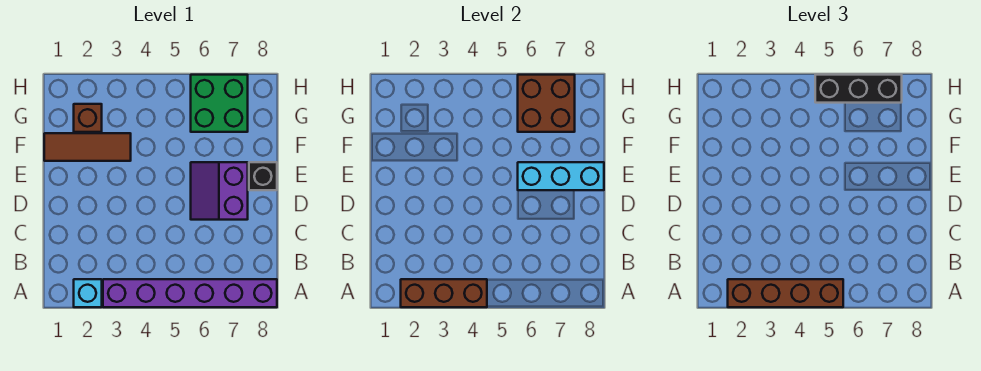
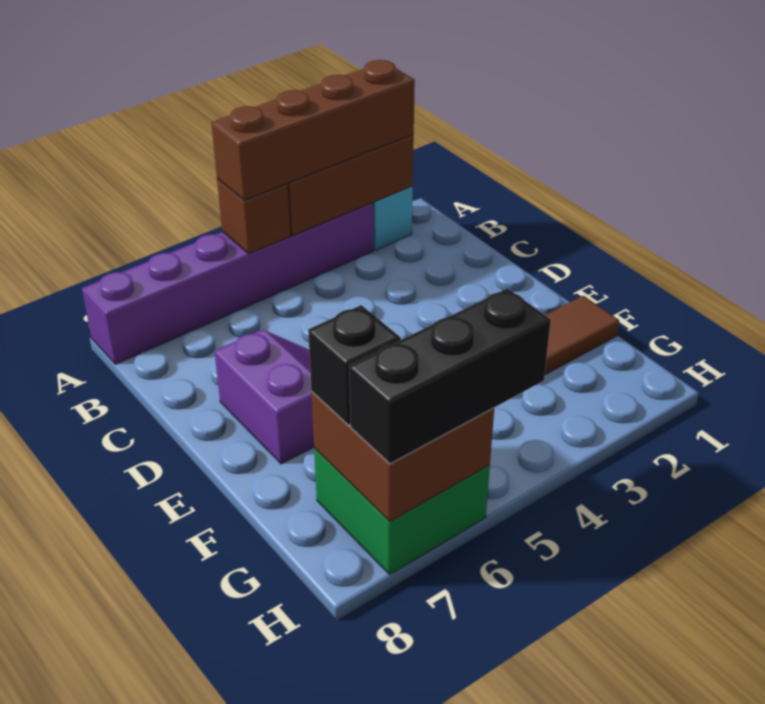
cyan brick E6:E8 level 2 -> none
black brick E8 level 1 -> black brick G7 level 3
brown brick G2 level 1 -> brown brick A5 level 2

